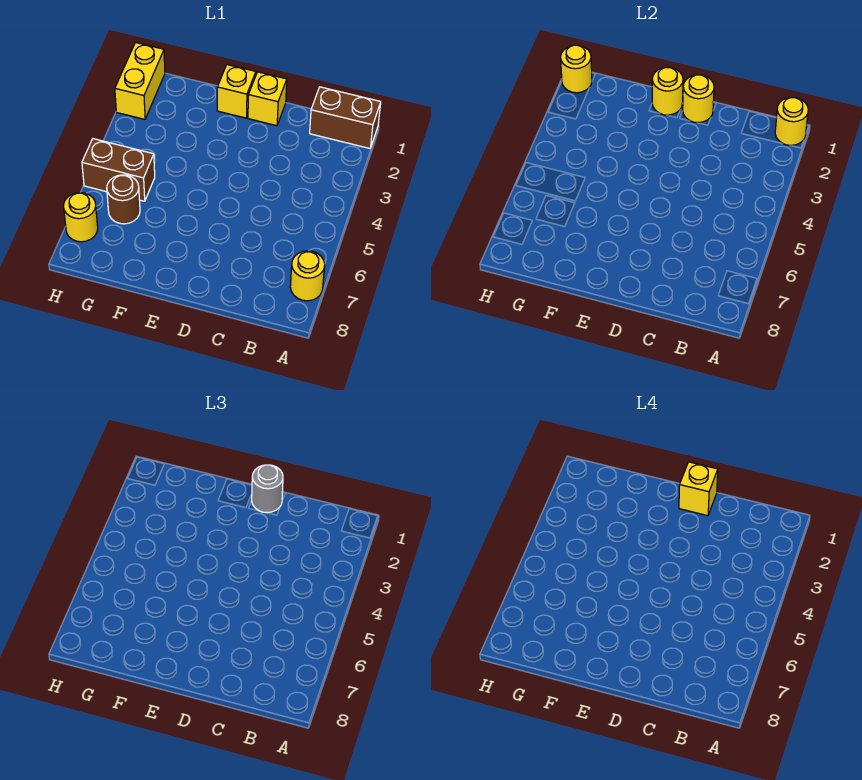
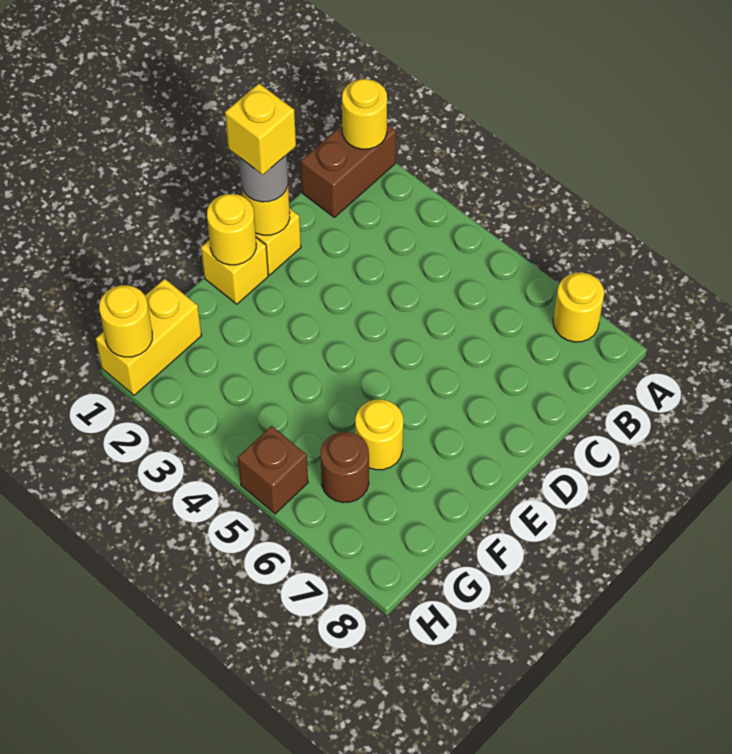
brown brick G5:H5 level 1 -> brown brick H5 level 1
yellow brick H1:H2 level 1 -> yellow brick G1:H1 level 1
yellow round brick H7 level 1 -> yellow round brick F6 level 1

